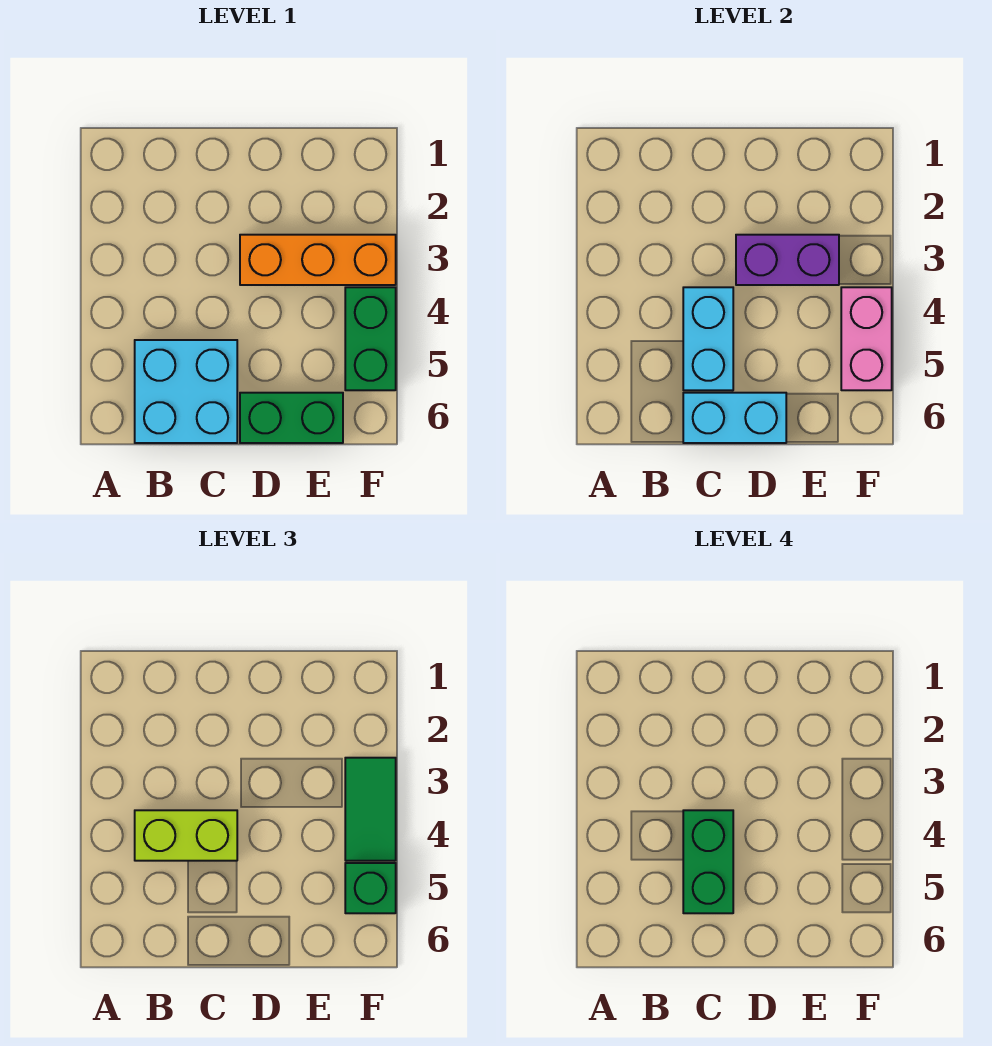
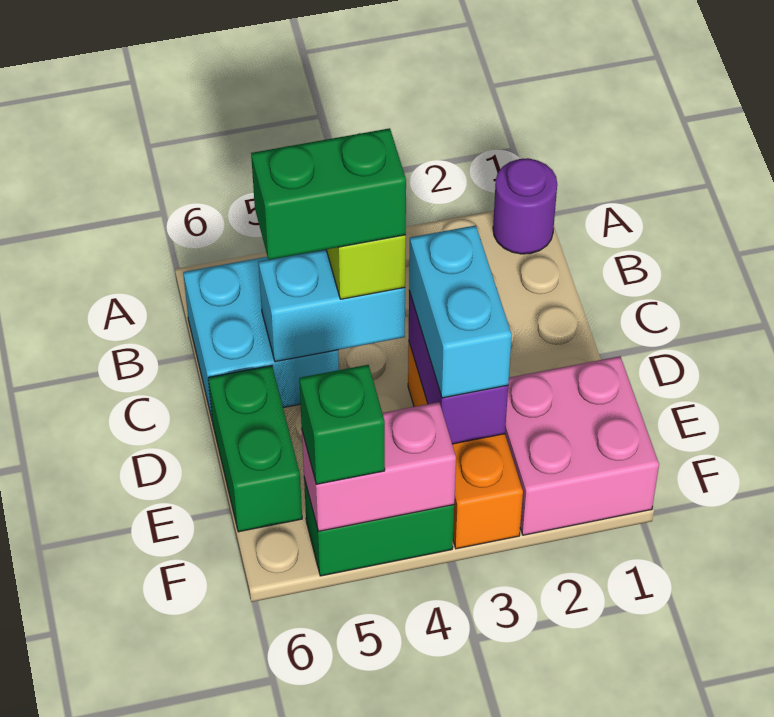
none -> purple round brick A1 level 1
cyan brick C6:D6 level 2 -> cyan brick D3:E3 level 3
none -> pink brick E1:F2 level 1
green tile F3:F4 level 3 -> none

